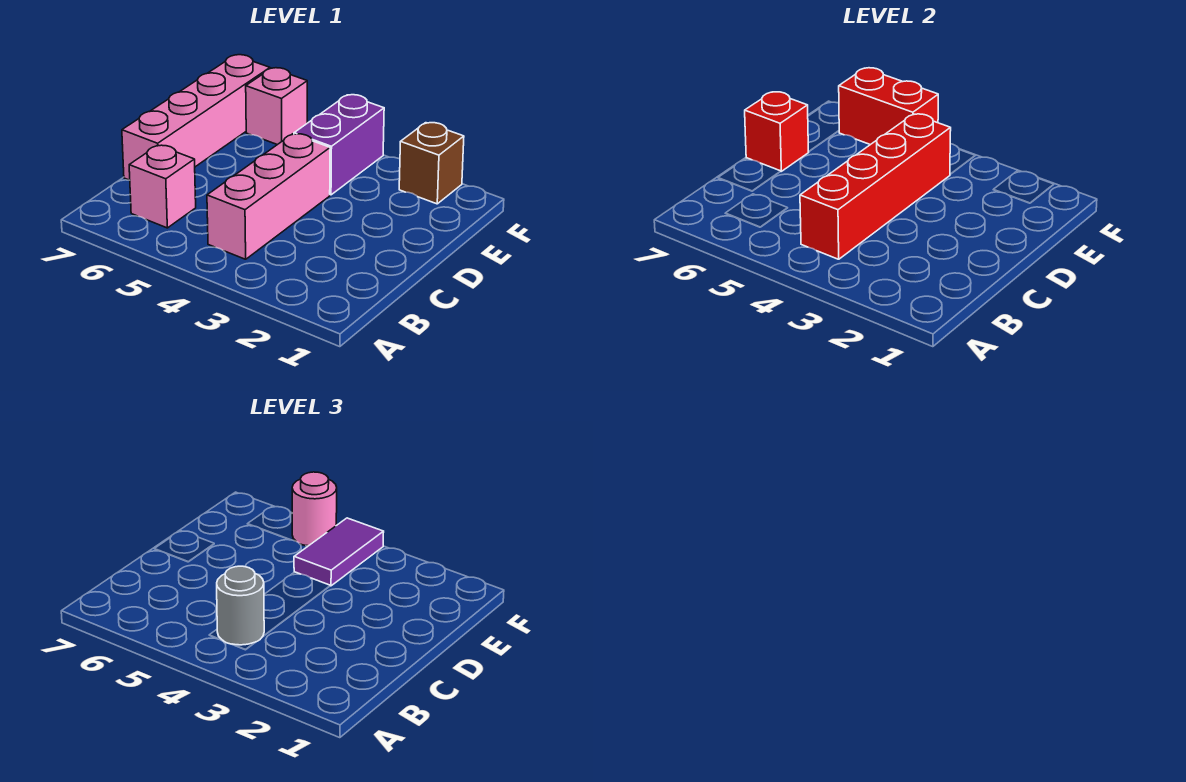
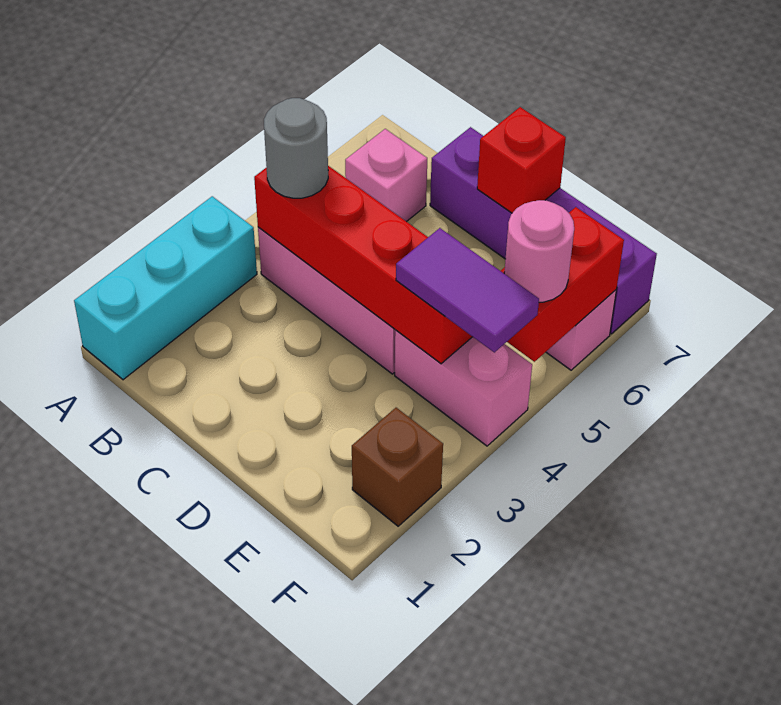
none -> cyan brick A1:A3 level 1
pink brick C7:F7 level 1 -> purple brick C7:F7 level 1
purple brick E4:F4 level 1 -> pink brick E4:F4 level 1

